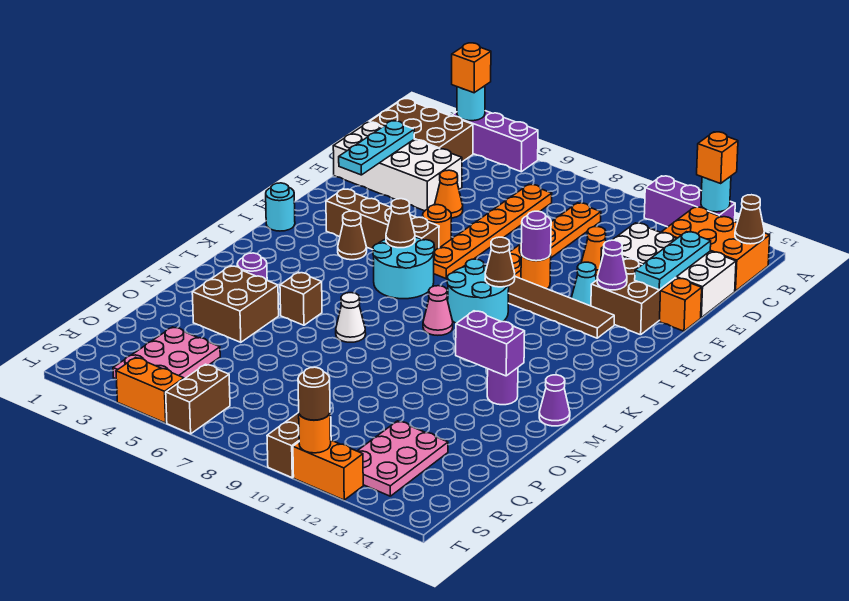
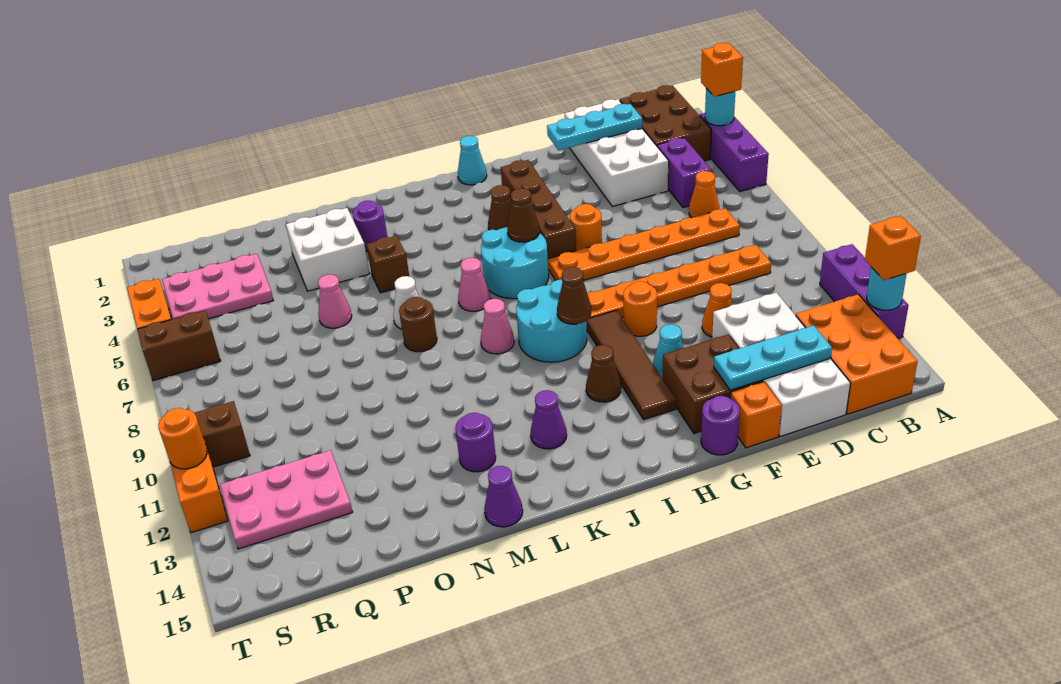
brown cone B15 level 2 -> brown cone I12 level 1
orange cone E5 level 1 -> orange cone C6 level 1
purple round brick G10 level 2 -> purple round brick G15 level 1
purple cone G13 level 2 -> purple cone K13 level 1
cyan round brick I1 level 1 -> cyan cone I1 level 1
none -> pink cone K7 level 1
purple brick M12:M13 level 2 -> purple brick C4:C5 level 1
brown brick N3:O4 level 1 -> white brick N3:O4 level 1
none -> pink cone O6 level 1
brown round brick T11 level 3 -> brown round brick M8 level 1

